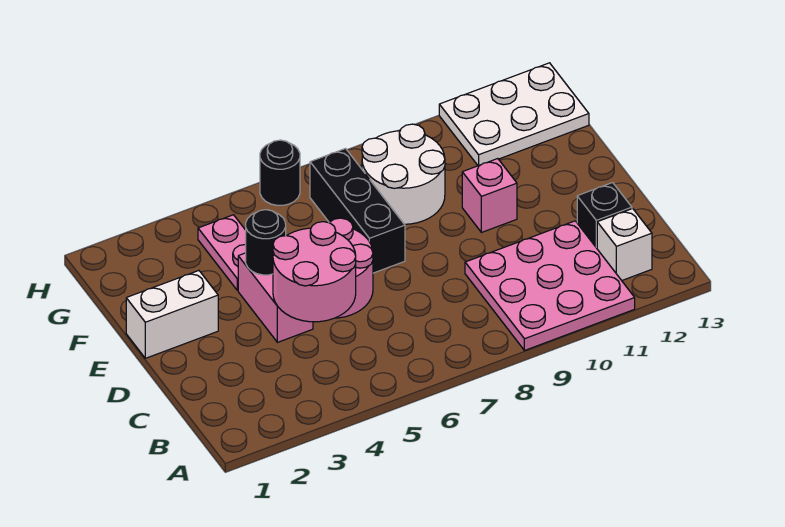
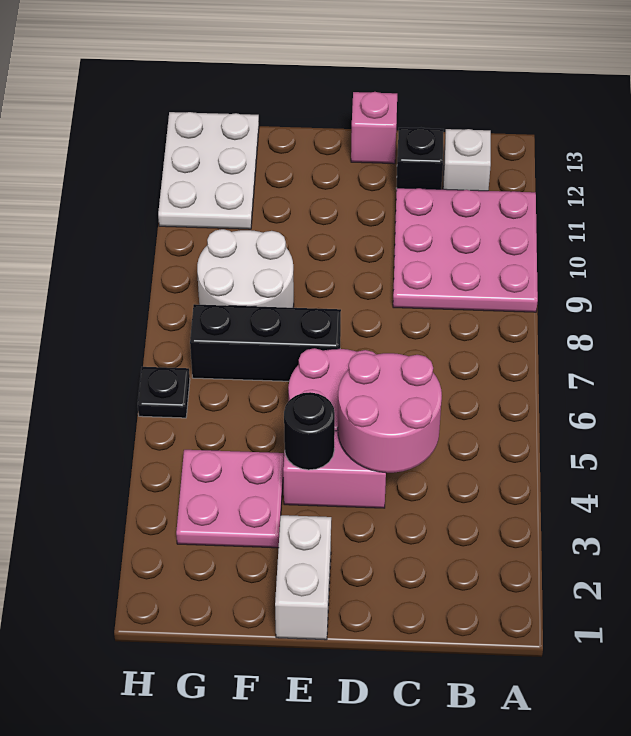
pink brick E10 level 1 -> pink brick D13 level 1
pink plate F4:G4 level 1 -> pink plate F3:G4 level 1
black round brick H6 level 1 -> black plate H6 level 1

